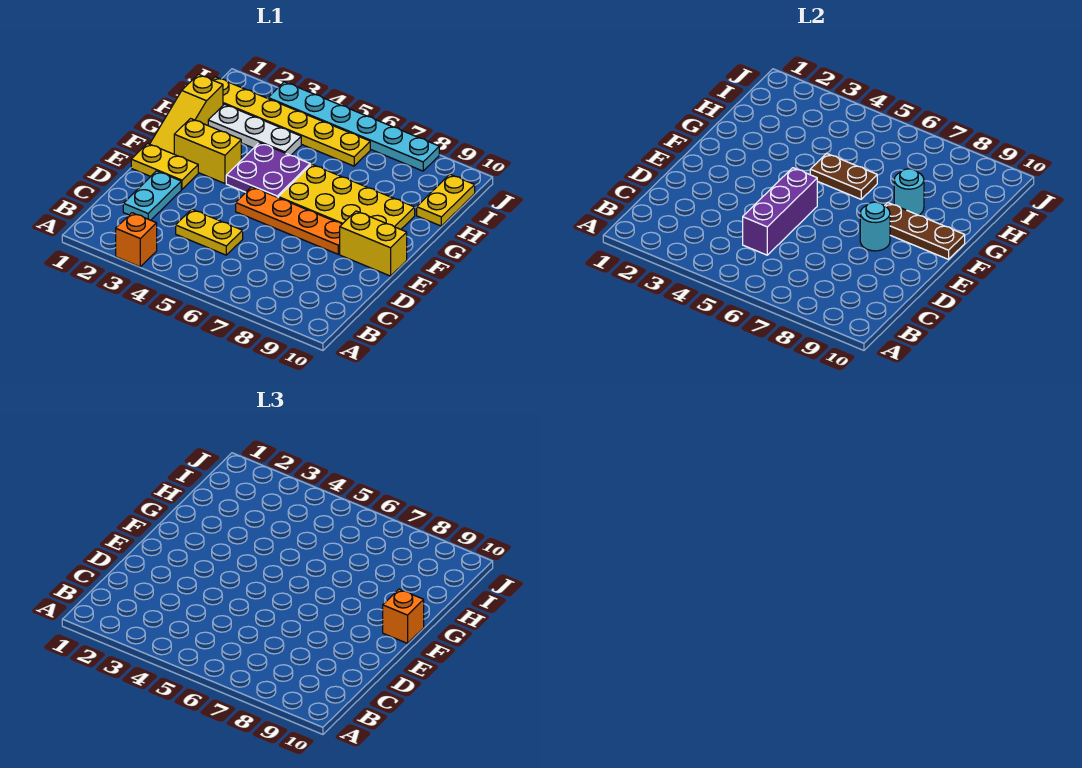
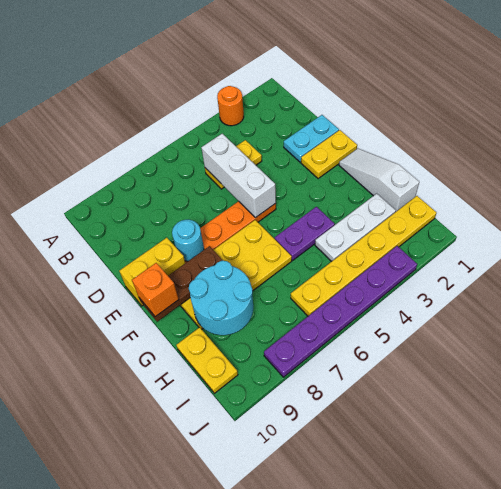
orange brick A3 level 1 -> orange round brick A3 level 1
cyan plate C2:D2 level 1 -> cyan plate D1:D2 level 1
purple brick C5:E5 level 2 -> white brick C5:E5 level 2
yellow slope F1:H1 level 1 top H -> white slope F1:H1 level 1 top H
yellow brick F2:F3 level 1 -> none
purple plate F4:G5 level 1 -> purple plate G4:G5 level 1
brown plate G5:G6 level 2 -> none
cyan round brick G8 level 2 -> cyan round brick G8:H9 level 2
cyan plate J3:J8 level 1 -> purple plate J3:J8 level 1

